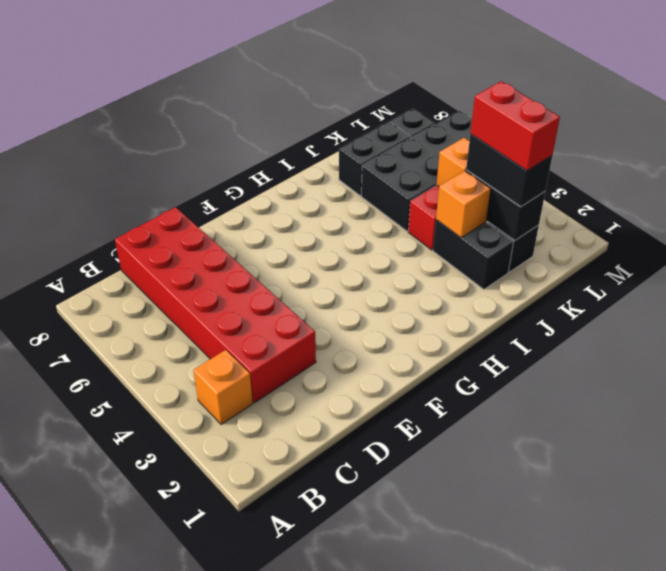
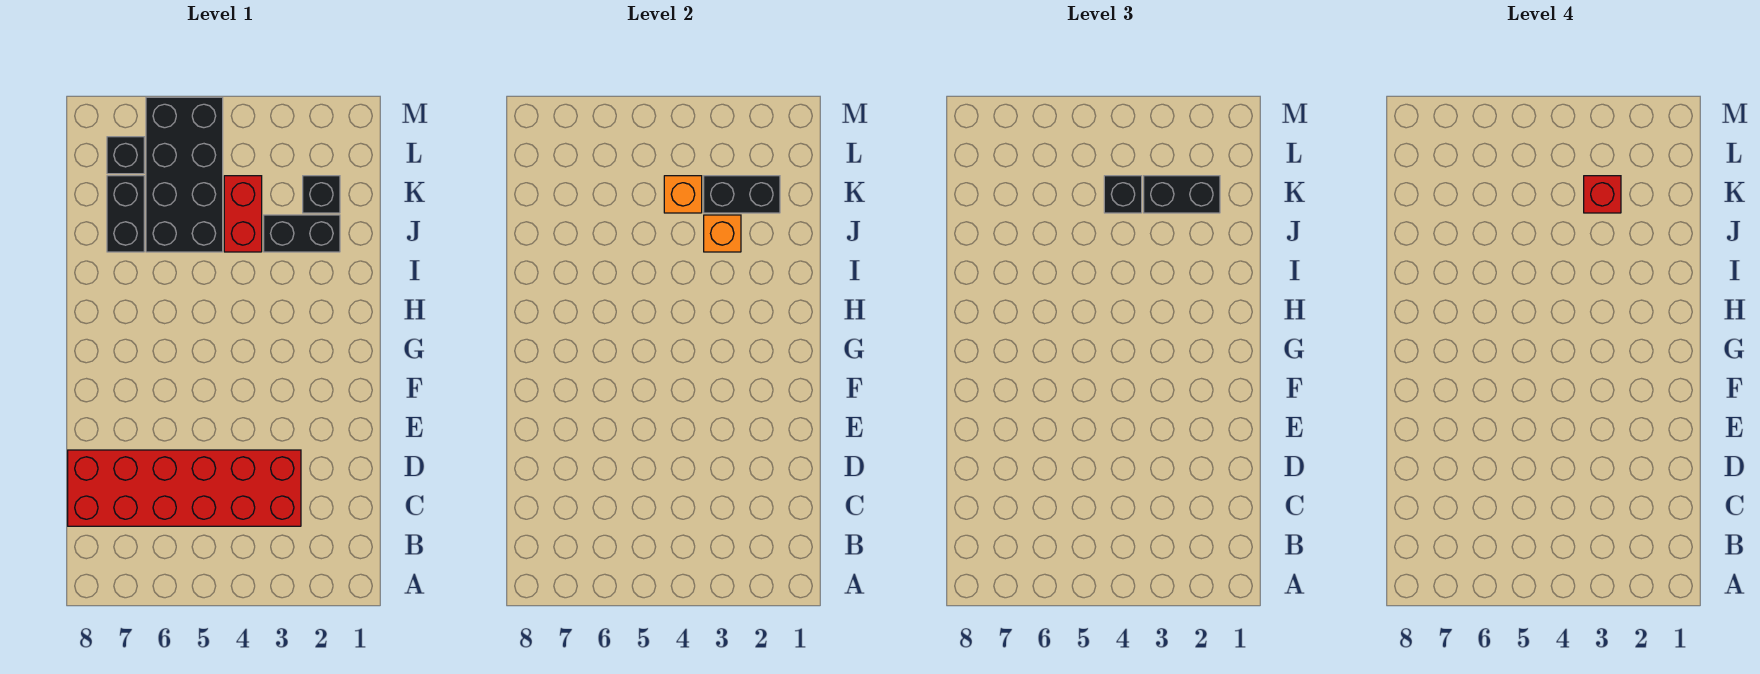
orange brick B3 level 1 -> none
red brick K2:K3 level 4 -> red brick K3 level 4
none -> black brick K4 level 3

